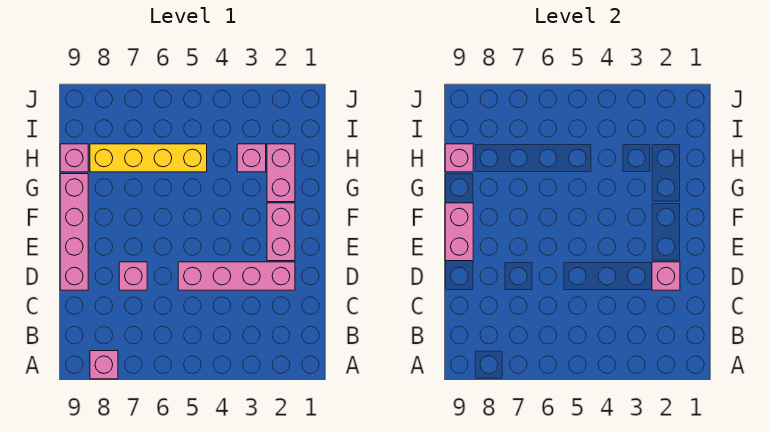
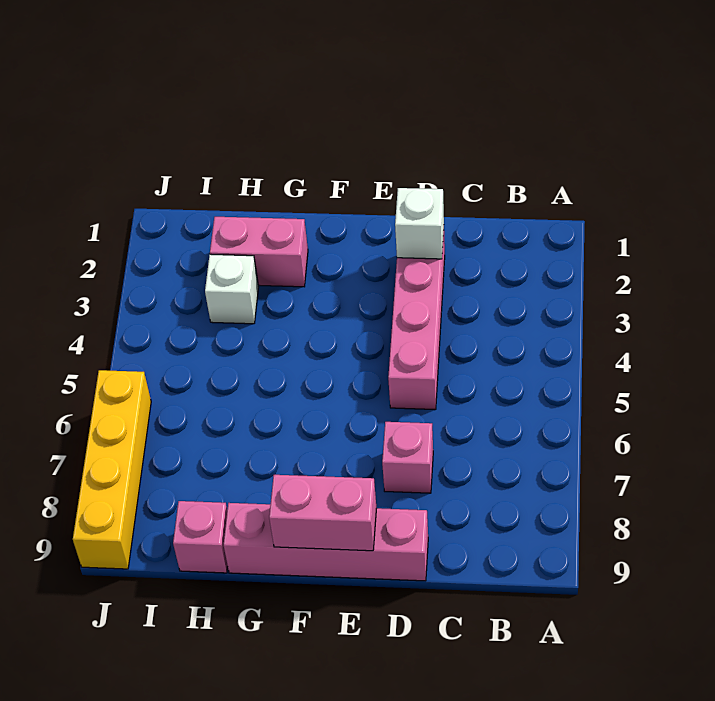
pink brick A8 level 1 -> none
pink brick D2 level 2 -> white brick D2 level 2
pink brick E2:F2 level 1 -> none
pink brick H3 level 1 -> white brick H3 level 1
yellow brick H5:H8 level 1 -> yellow brick J6:J9 level 1
pink brick H9 level 2 -> none

